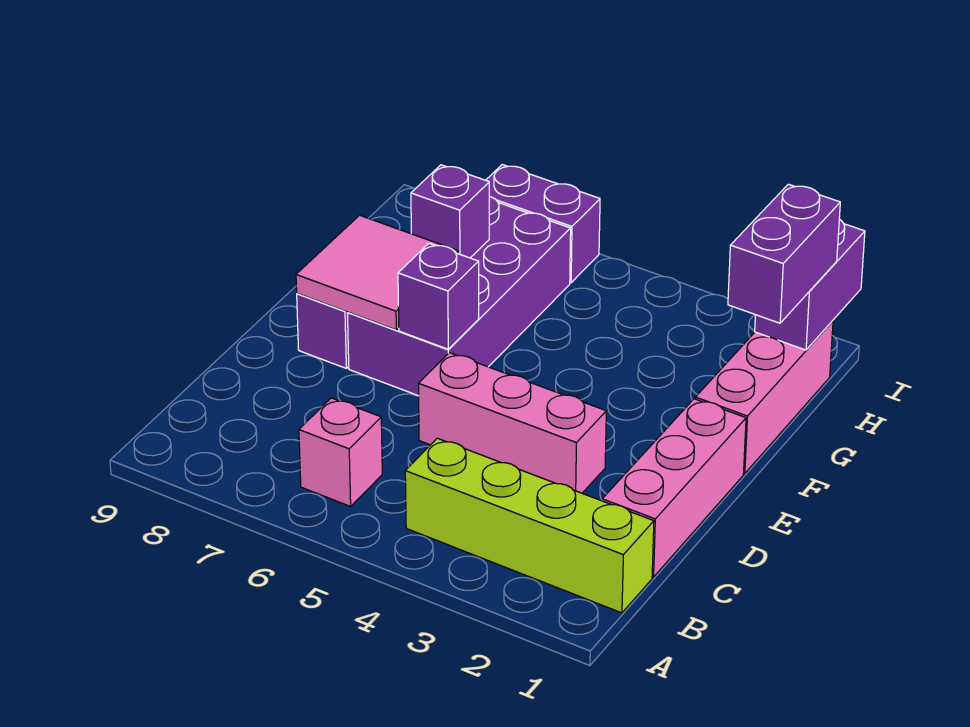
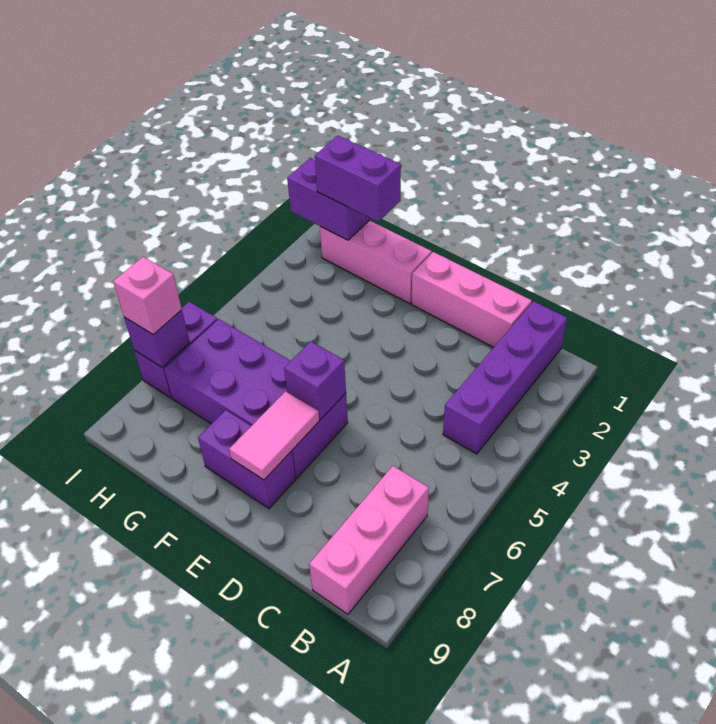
lime brick B1:B4 level 1 -> purple brick B1:B4 level 1
pink brick B6 level 1 -> pink brick I7 level 3
pink brick D3:D5 level 1 -> pink brick B7:B9 level 1
pink tile E7:F8 level 2 -> pink tile E7:E8 level 2
purple brick G7 level 2 -> purple brick I7 level 2

